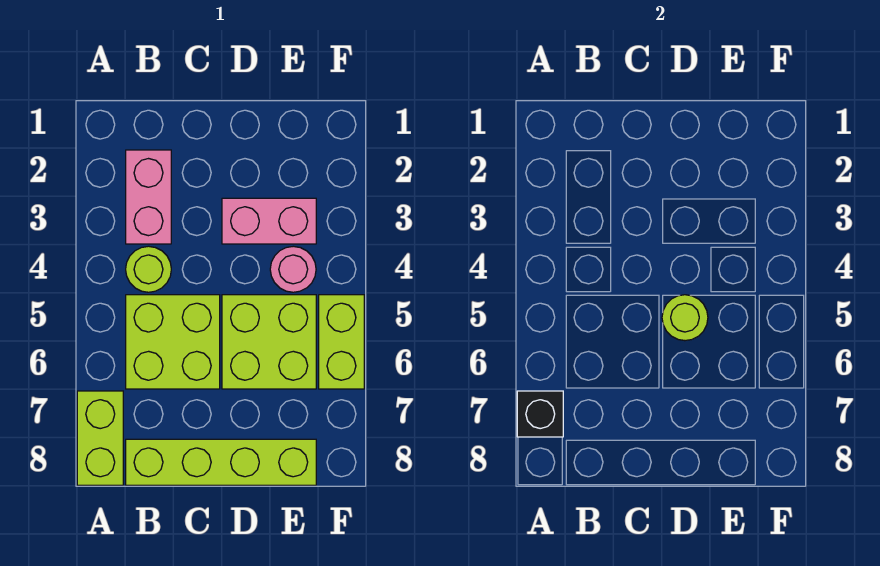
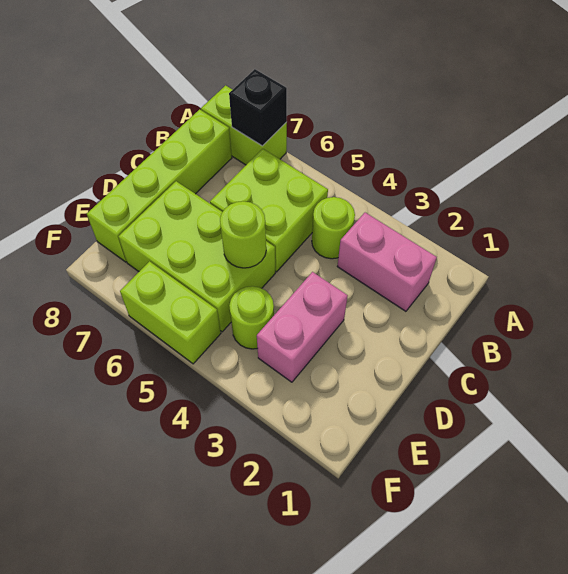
lime brick D5:E6 level 1 -> lime brick D5:E7 level 1
pink round brick E4 level 1 -> lime round brick E4 level 1

